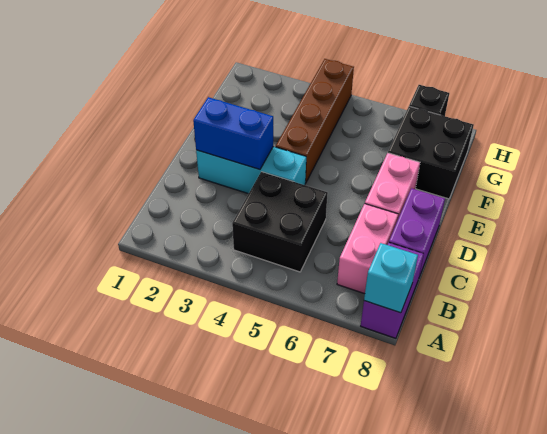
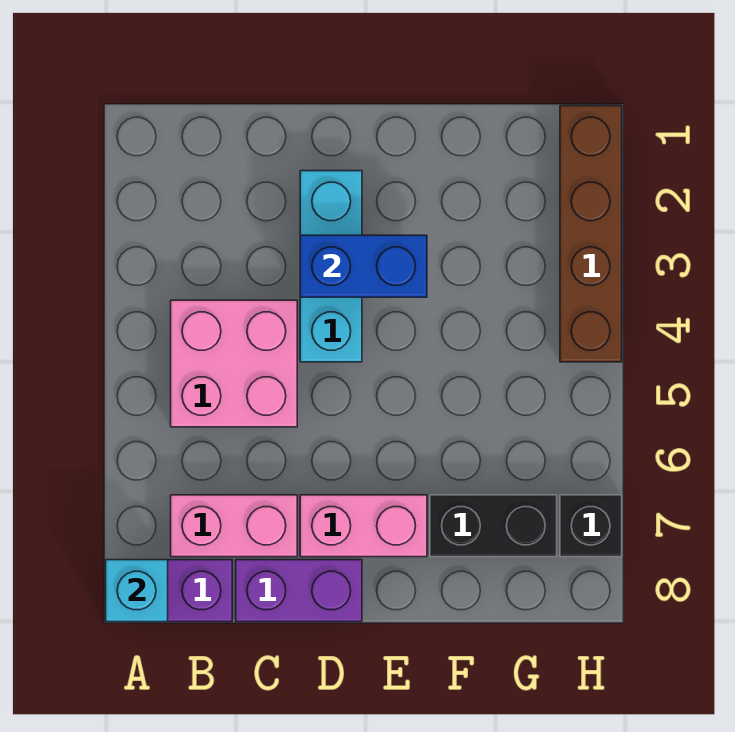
black brick B4:C5 level 1 -> pink brick B4:C5 level 1
blue brick D2:D3 level 2 -> blue brick D3:E3 level 2
brown brick E4:H4 level 1 -> brown brick H1:H4 level 1
black brick F7:G8 level 1 -> black brick F7:G7 level 1

